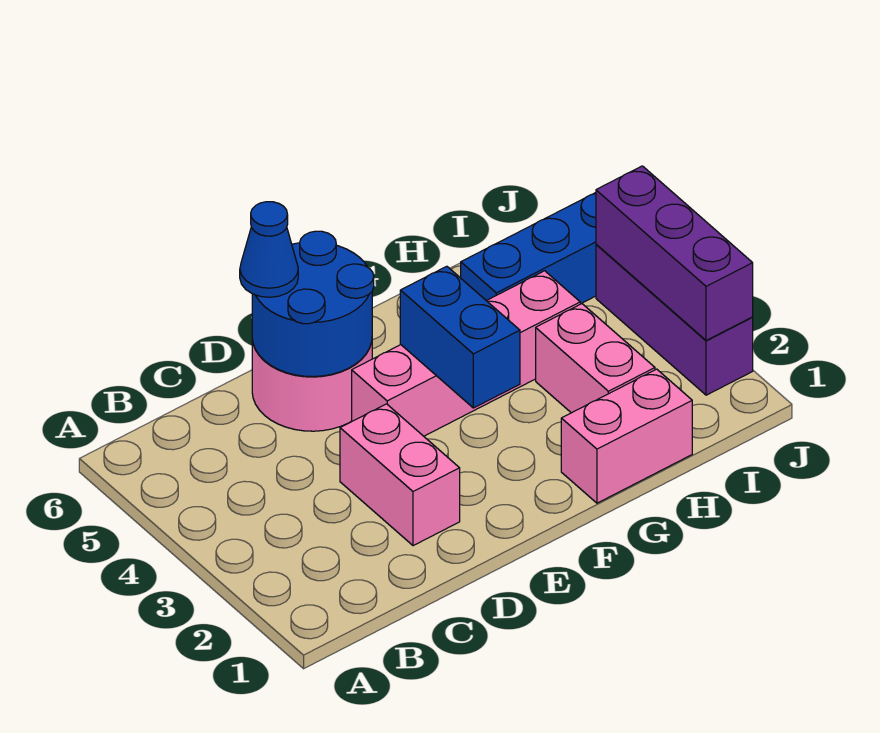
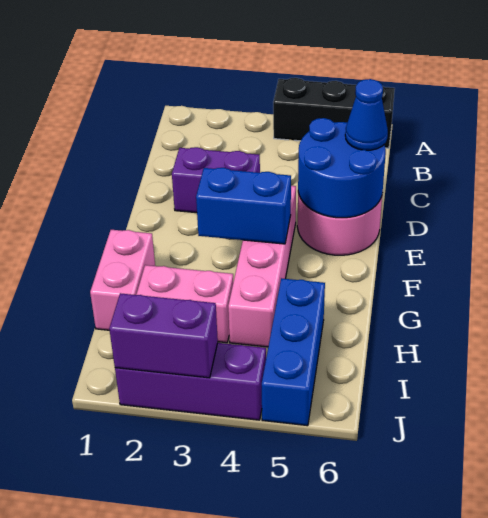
none -> black brick A4:A6 level 1
pink brick D2:D3 level 1 -> purple brick D2:D3 level 1
purple brick J2:J4 level 2 -> purple brick J2:J3 level 2

